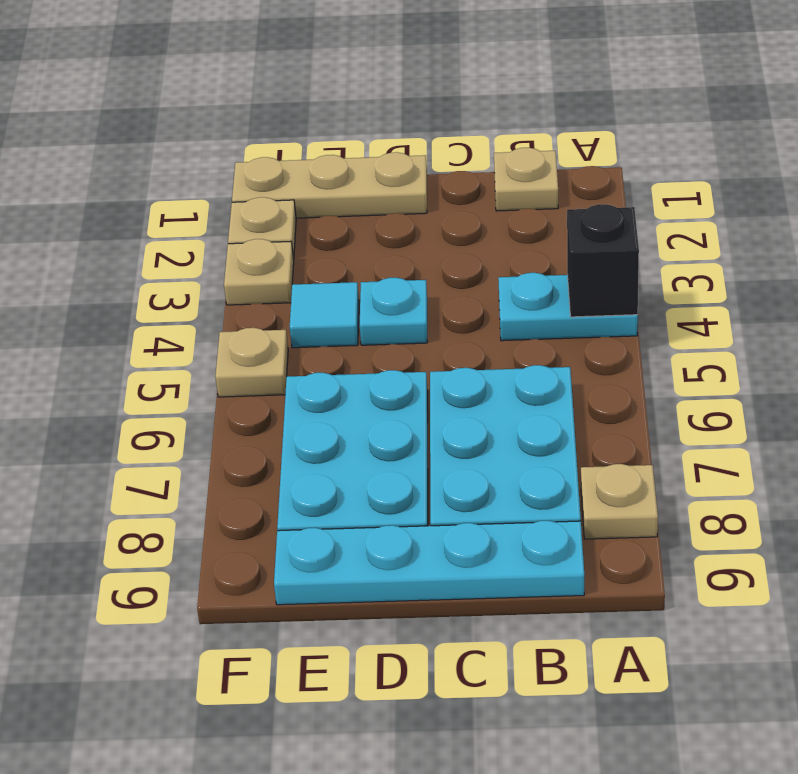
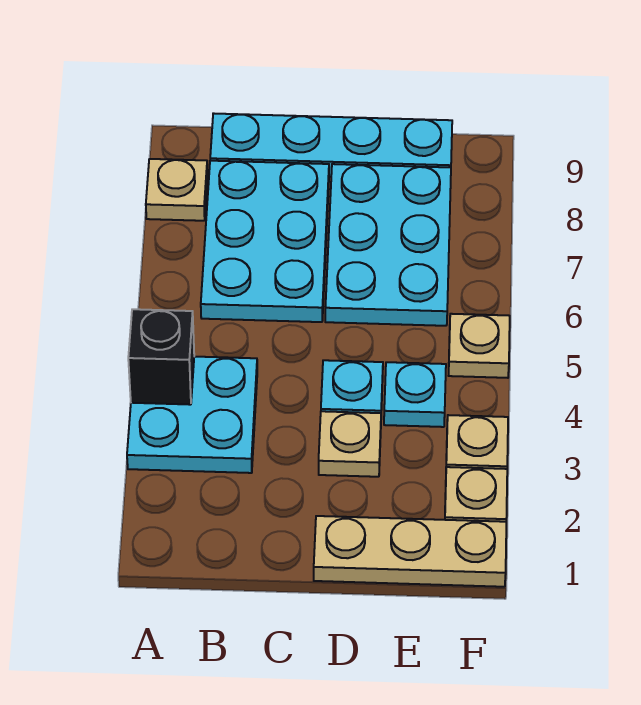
cyan plate A4:B4 level 1 -> cyan plate A3:B4 level 1
tan plate B1 level 1 -> tan plate D3 level 1
cyan tile E4 level 1 -> cyan plate E4 level 1

